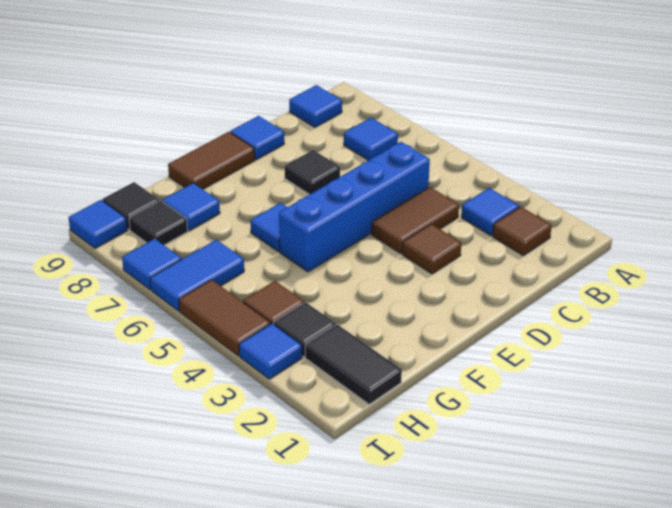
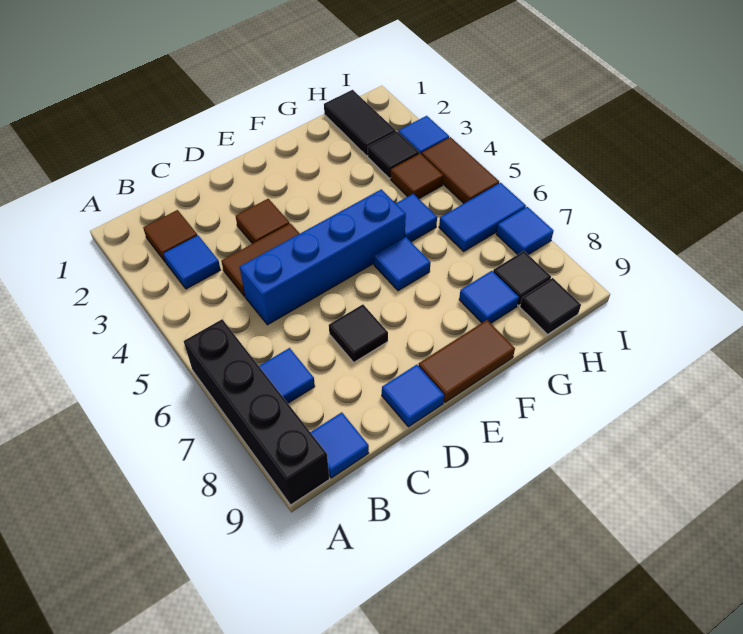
none -> black brick A6:A9 level 1
blue tile I9 level 1 -> blue tile G5 level 1

